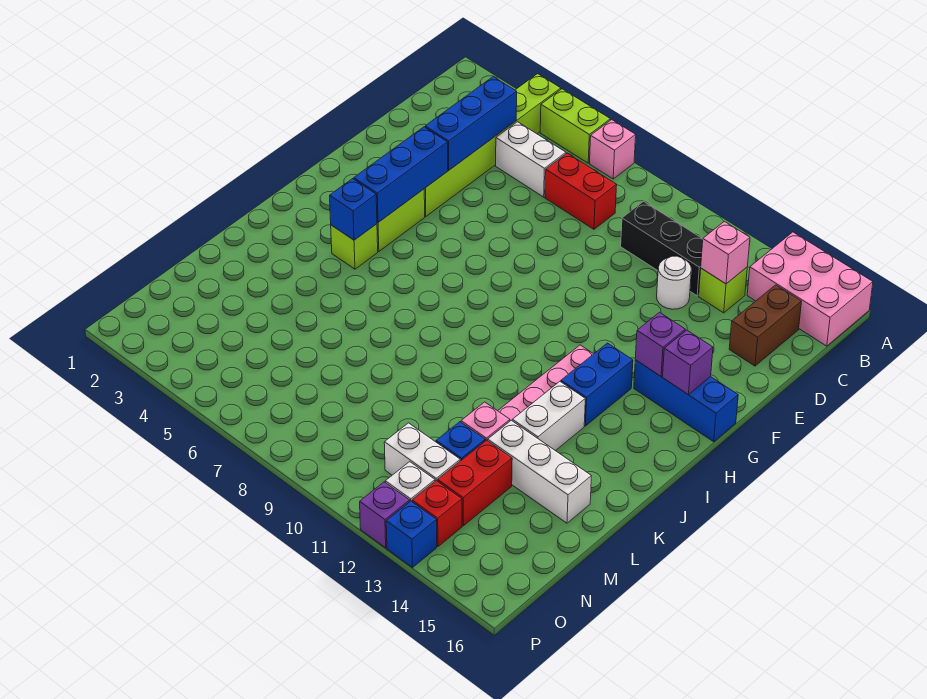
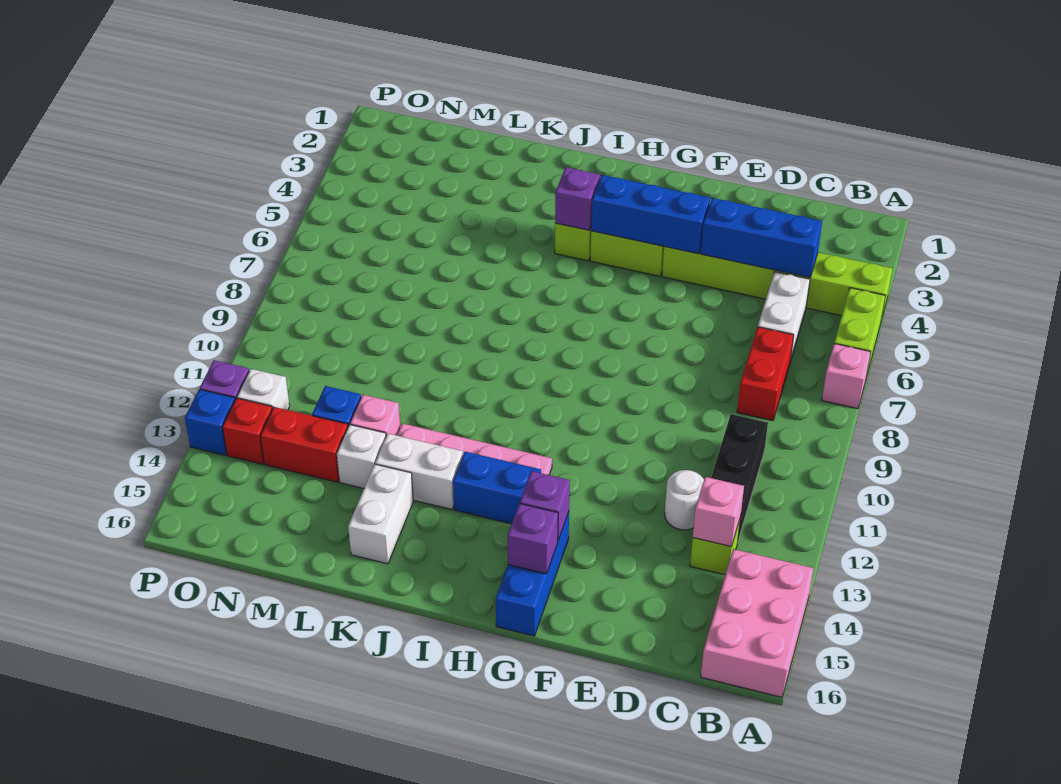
brown brick C15:D15 level 1 -> none
blue brick I4 level 2 -> purple brick I4 level 2
white brick L13:L15 level 1 -> white brick L13 level 1
white brick N11:N12 level 1 -> white brick K14:K15 level 1

